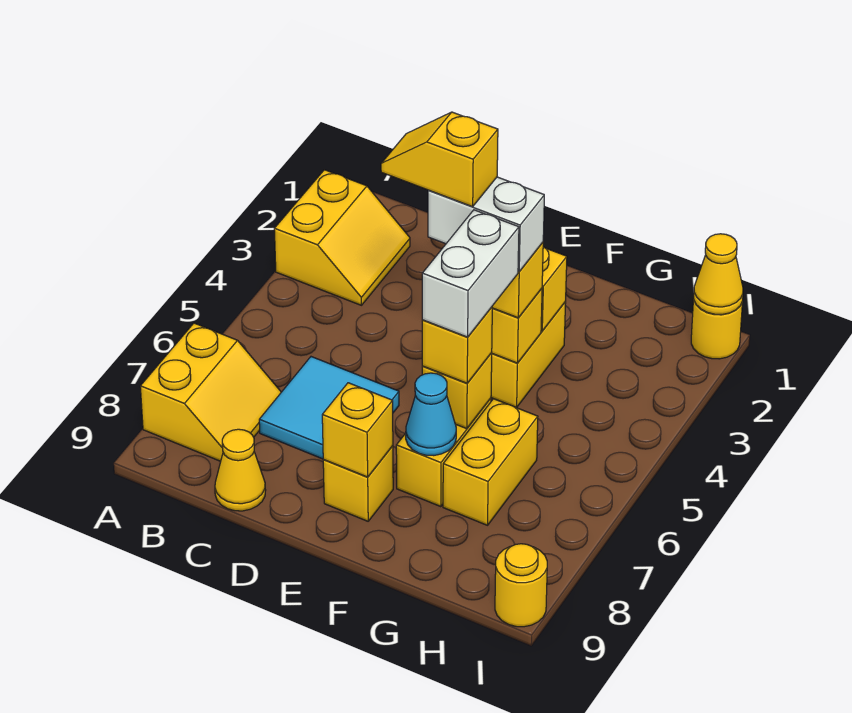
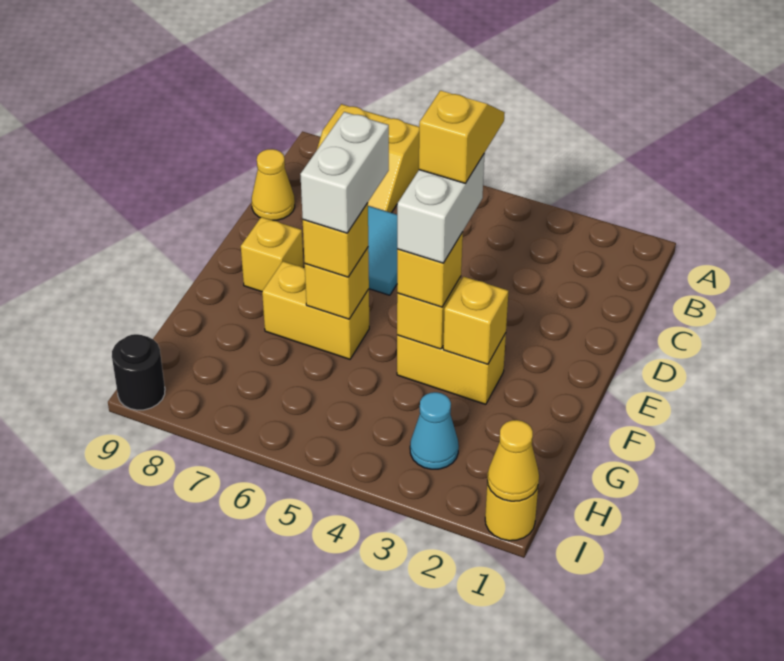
yellow slope A2:B3 level 1 top A -> none
yellow brick E8 level 2 -> none
white brick F5:F6 level 4 -> white brick E6:F6 level 4
cyan cone F7 level 2 -> cyan cone H3 level 1
yellow brick G6:G7 level 1 -> none
yellow round brick I9 level 1 -> black round brick I9 level 1

